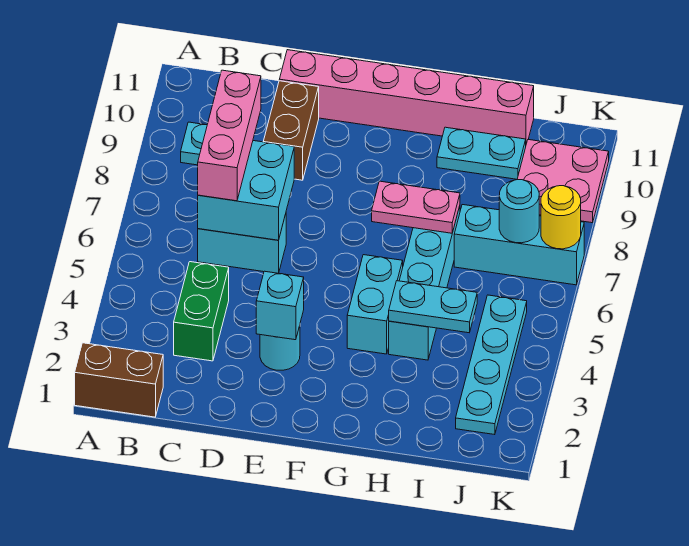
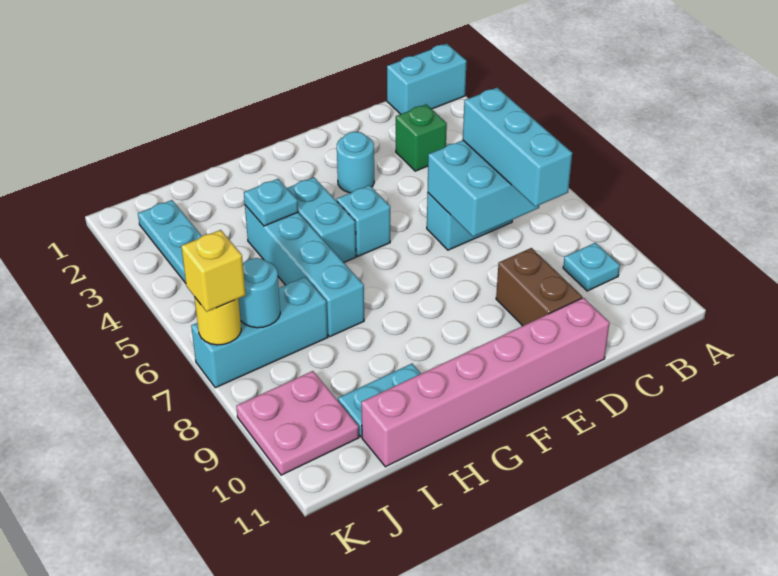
brown brick A1:B1 level 1 -> cyan brick A1:B1 level 1
green brick C3:C4 level 1 -> green brick C3 level 1
pink brick C6:C8 level 3 -> cyan brick C6:C8 level 3
cyan brick E3 level 2 -> cyan brick F5 level 1
pink plate G7:H7 level 2 -> none
cyan plate H4:I4 level 2 -> cyan plate H4 level 2
none -> yellow brick K7 level 3

